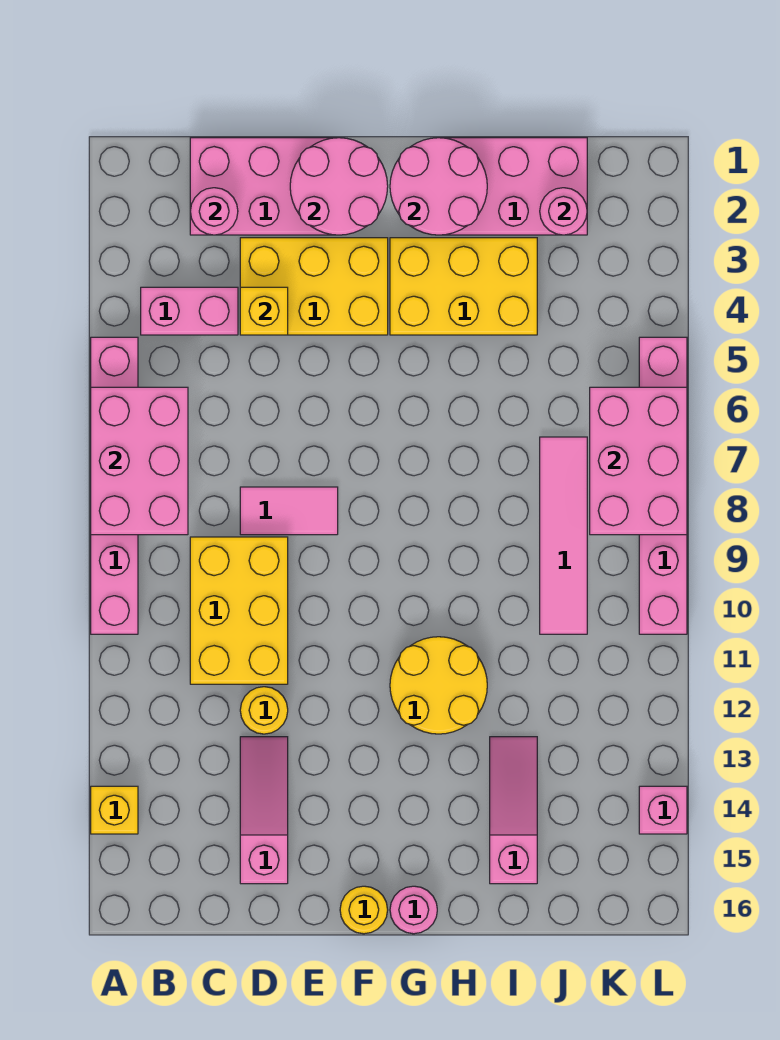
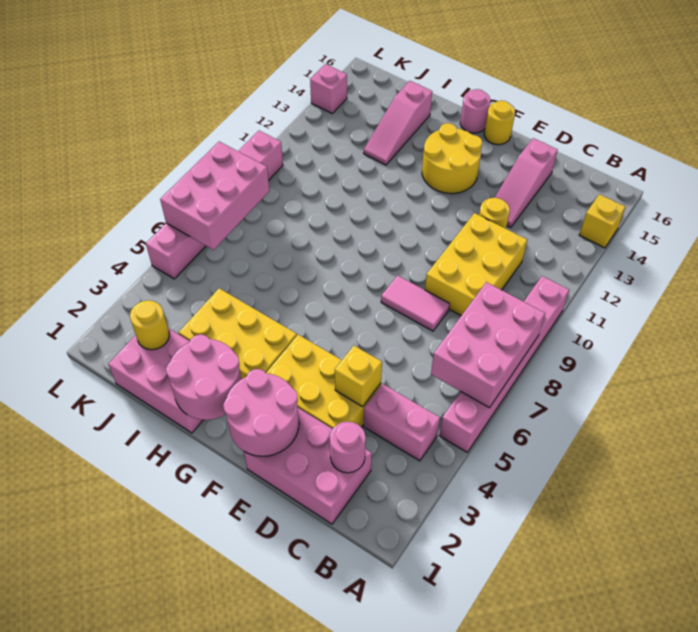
yellow round brick G11:H12 level 1 -> yellow round brick F13:G14 level 1
pink round brick J2 level 2 -> yellow round brick J2 level 2
pink tile J7:J10 level 1 -> none

